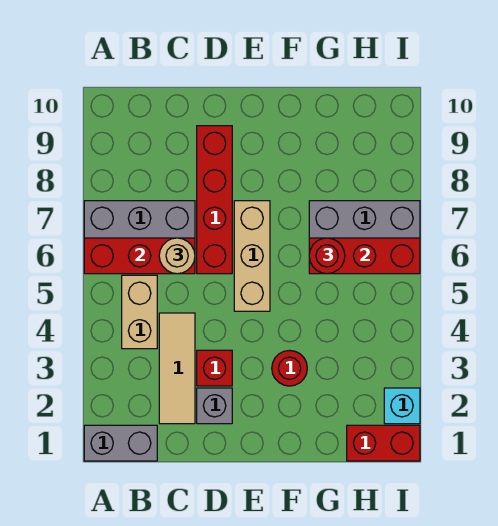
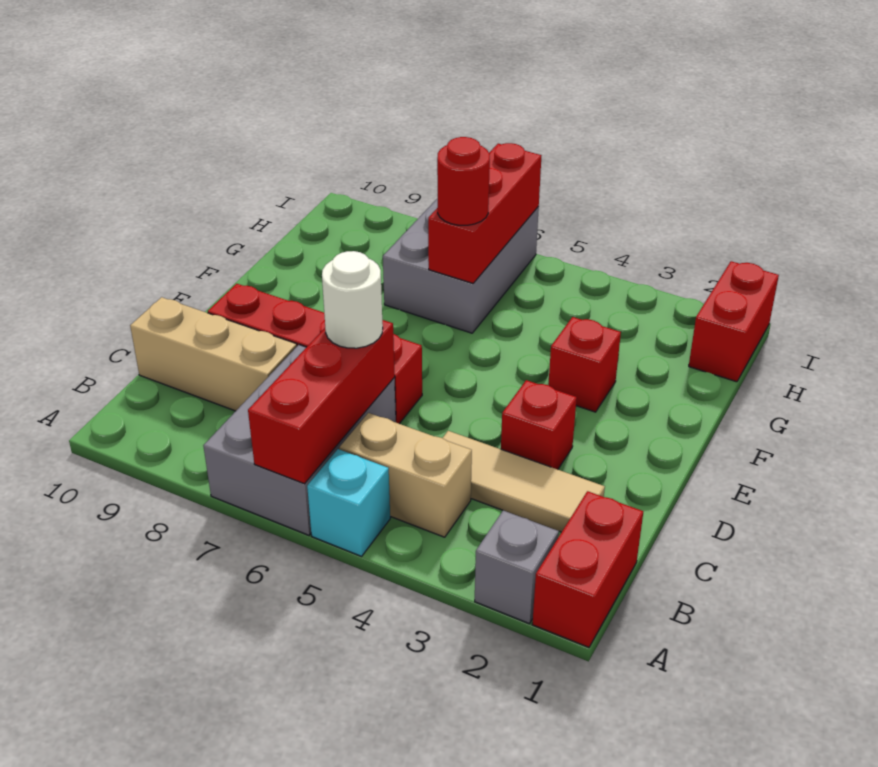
grey brick A1:B1 level 1 -> red brick A1:B1 level 1
tan round brick C6 level 3 -> white round brick C6 level 3
grey brick D2 level 1 -> grey brick A2 level 1
tan brick E5:E7 level 1 -> tan brick C8:C10 level 1
red round brick F3 level 1 -> red brick F3 level 1
cyan brick I2 level 1 -> cyan brick A5 level 1

